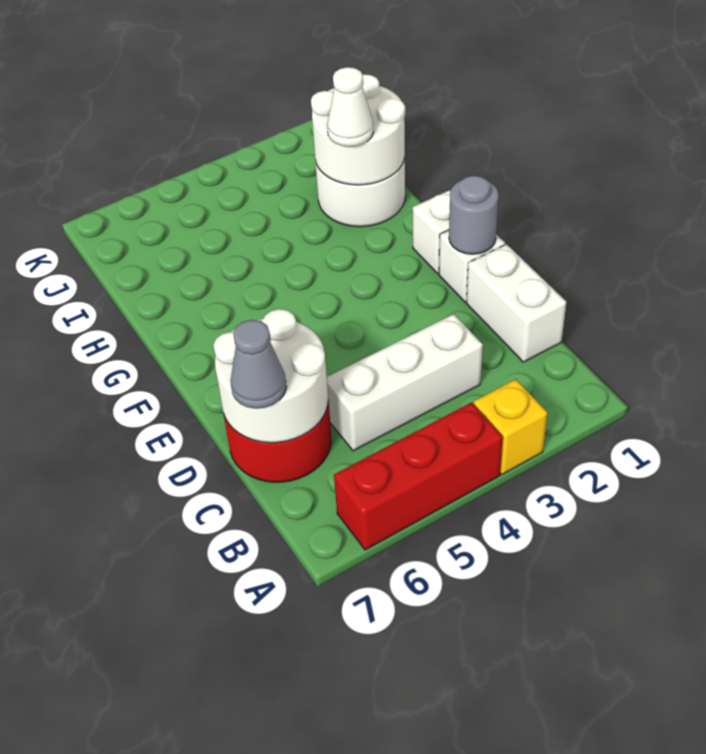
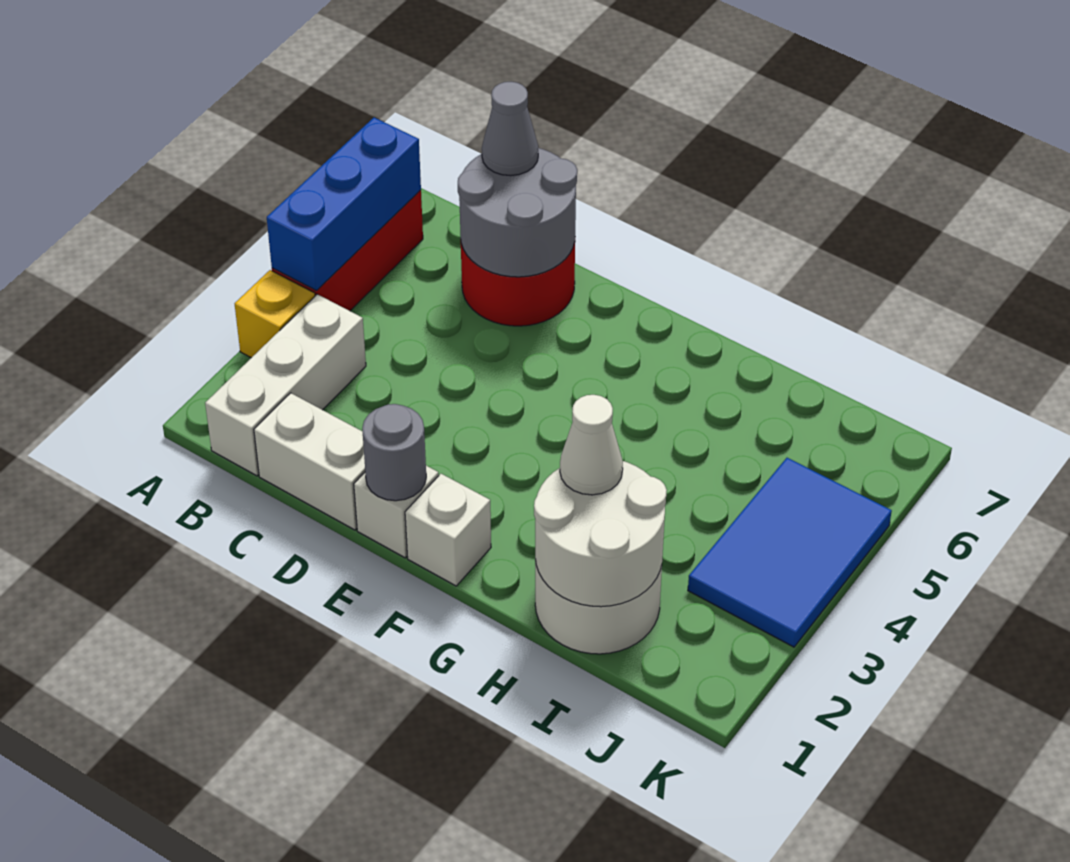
none -> blue brick A4:A6 level 2
white brick C3:C5 level 1 -> white brick B1:B3 level 1
white round brick C6:D7 level 2 -> grey round brick C6:D7 level 2
none -> blue tile J3:K5 level 1

